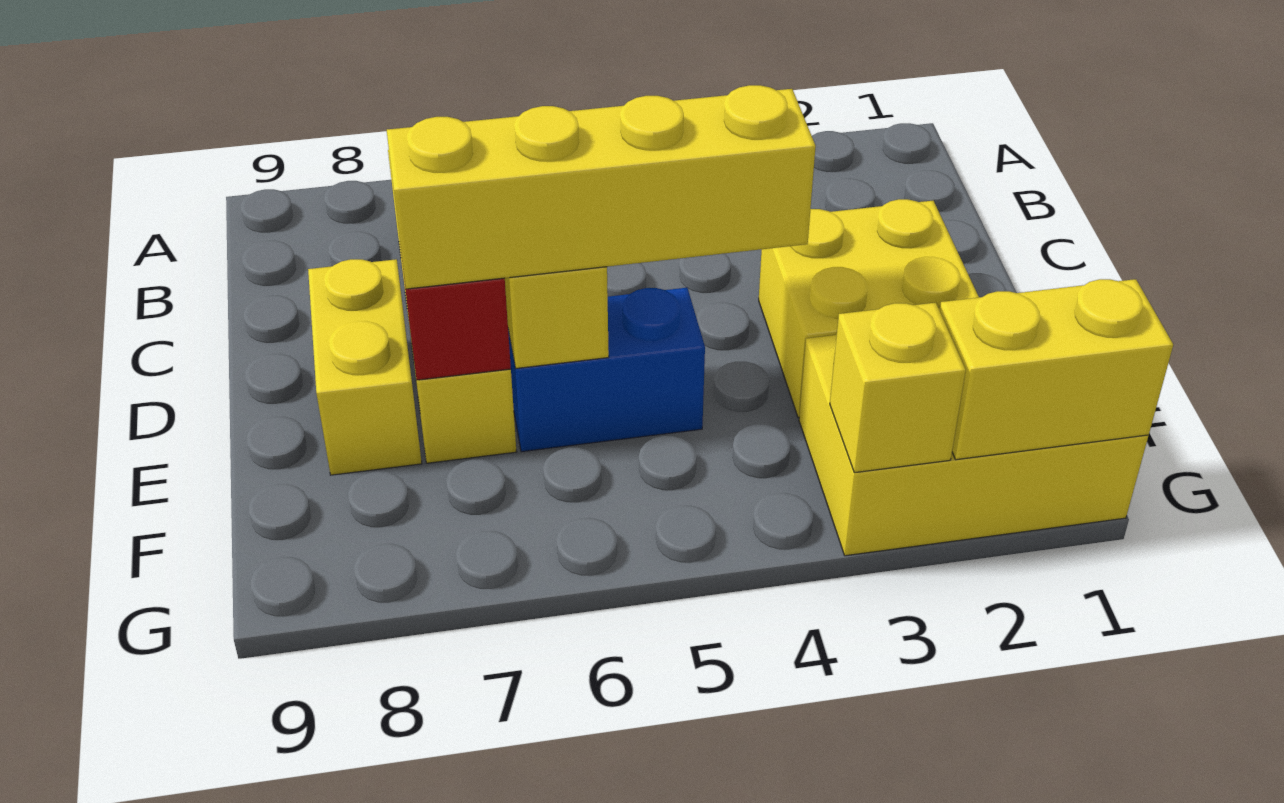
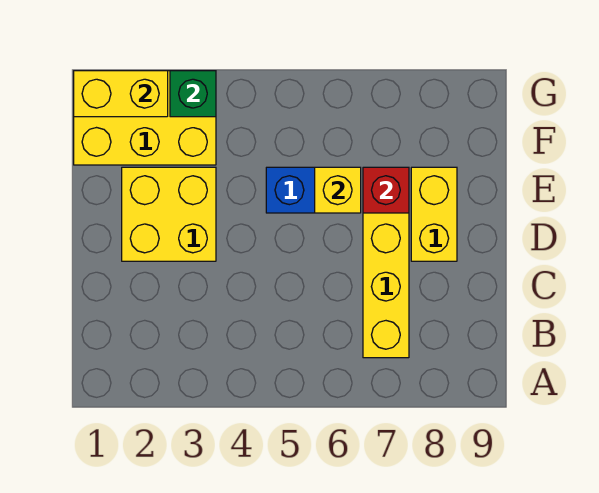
yellow brick E4:E7 level 3 -> none
yellow brick G3 level 2 -> green brick G3 level 2

